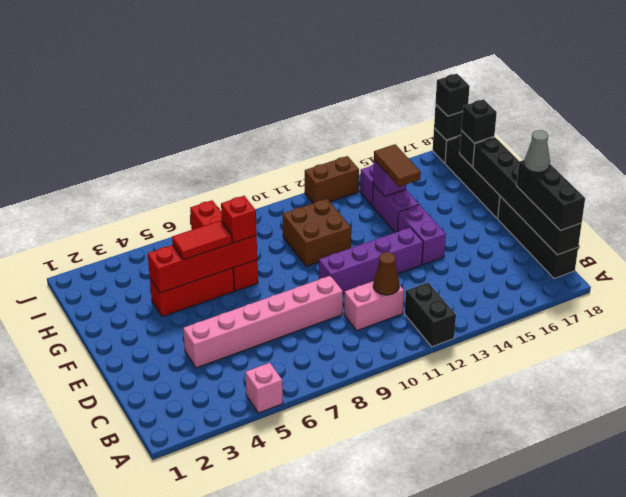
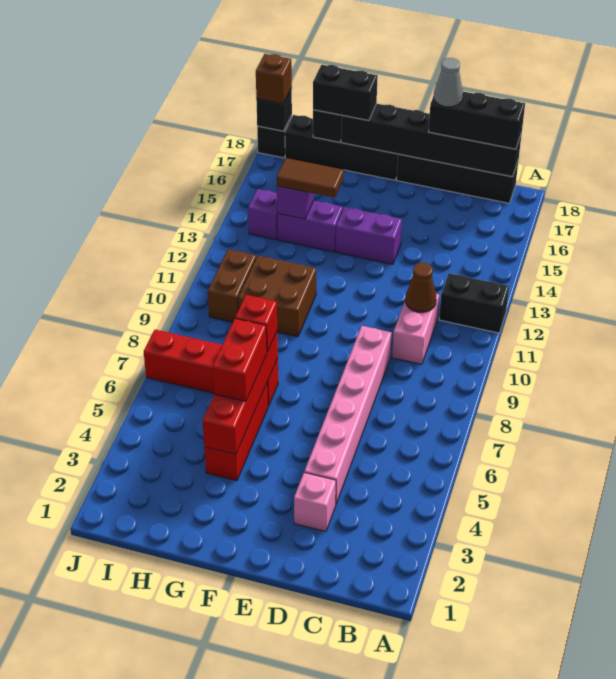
pink brick A5 level 1 -> pink brick D3 level 1
purple brick E10:E13 level 1 -> none
red tile G5:G6 level 3 -> red brick G5:G6 level 3
black brick H18 level 3 -> black brick G18:H18 level 3
brown brick J12:J13 level 1 -> brown brick I10:I11 level 1
black brick J18 level 3 -> brown brick J18 level 3

